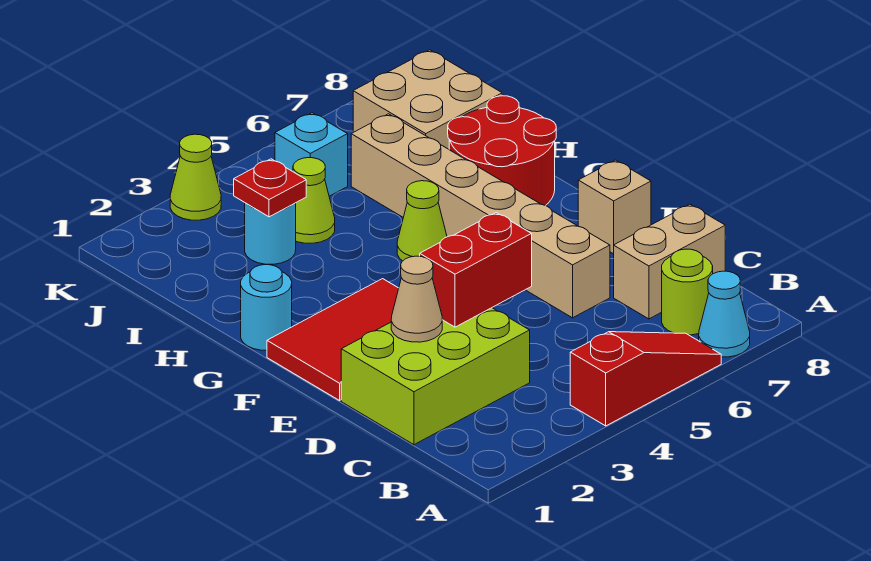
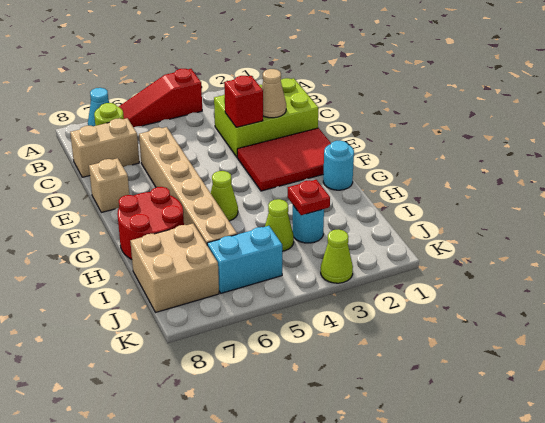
red brick D3:D4 level 2 -> red brick D3 level 2
cyan brick J5 level 1 -> cyan brick J5:J6 level 1

